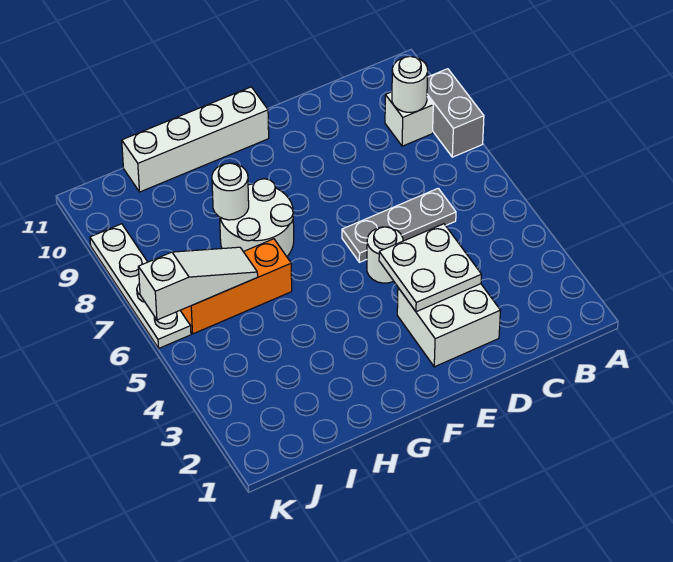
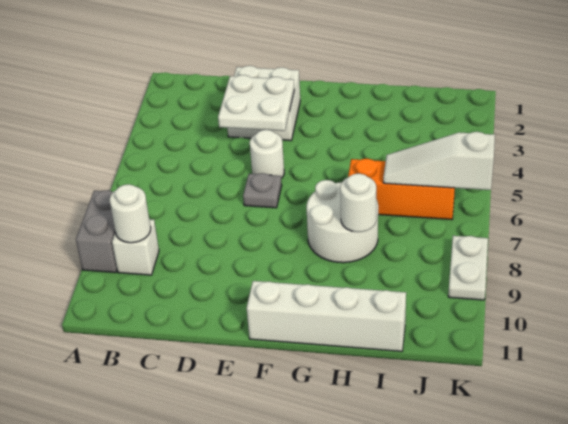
grey plate C6:E6 level 1 -> grey plate E6 level 1
white plate K6:K9 level 1 -> white plate K8:K9 level 1

